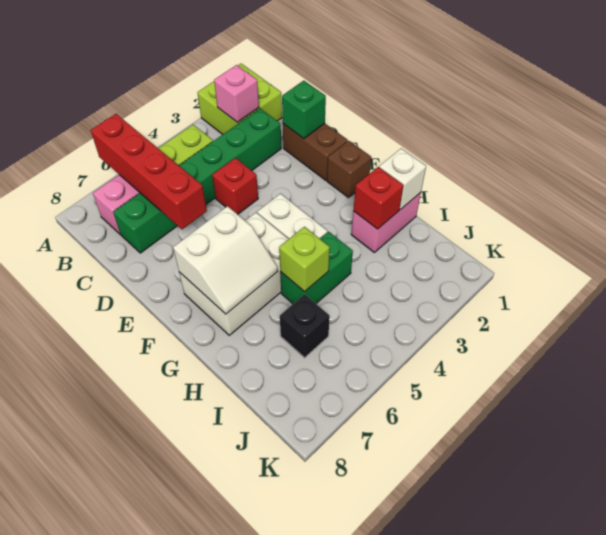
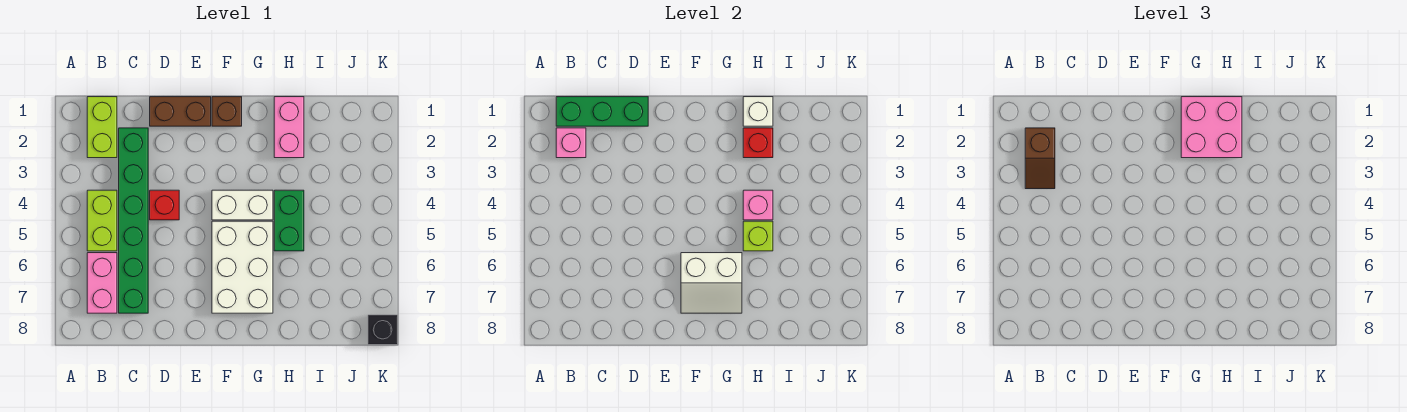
lime brick A1:B2 level 1 -> lime brick B1:B2 level 1
red brick A6:D6 level 2 -> none
none -> brown slope B2:B3 level 3 top 2
green brick D1 level 2 -> green brick B1:D1 level 2
white slope F6:G7 level 2 top F -> white slope F6:G7 level 2 top 6
none -> pink brick G1:H2 level 3
none -> pink brick H4 level 2
black brick I6 level 1 -> black brick K8 level 1

